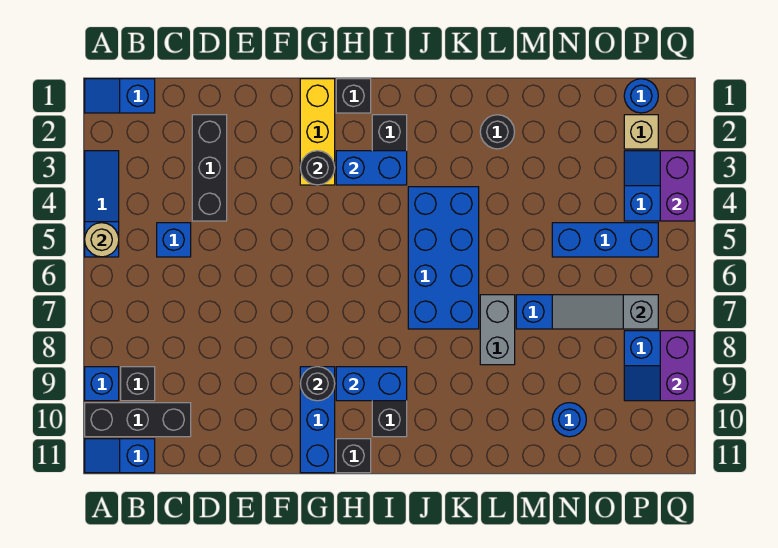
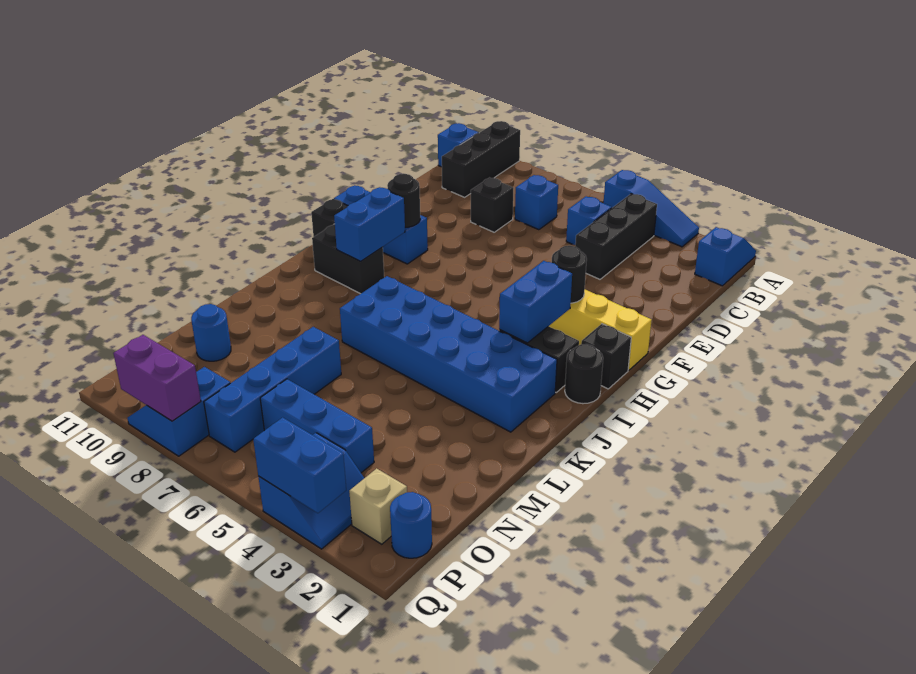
tan round brick A5 level 2 -> none
blue brick A9 level 1 -> blue brick C7 level 1
black brick B9 level 1 -> black brick D8 level 1
black brick D2:D4 level 1 -> black brick B4:D4 level 1
blue brick J4:K7 level 1 -> blue brick J2:K7 level 1
black round brick L2 level 1 -> black round brick I1 level 1
grey brick L7:L8 level 1 -> none
blue brick N5:P5 level 1 -> blue brick O4:O6 level 1
grey slope N7:P7 level 2 top P -> none
purple brick Q3:Q4 level 2 -> blue brick Q3:Q4 level 2

